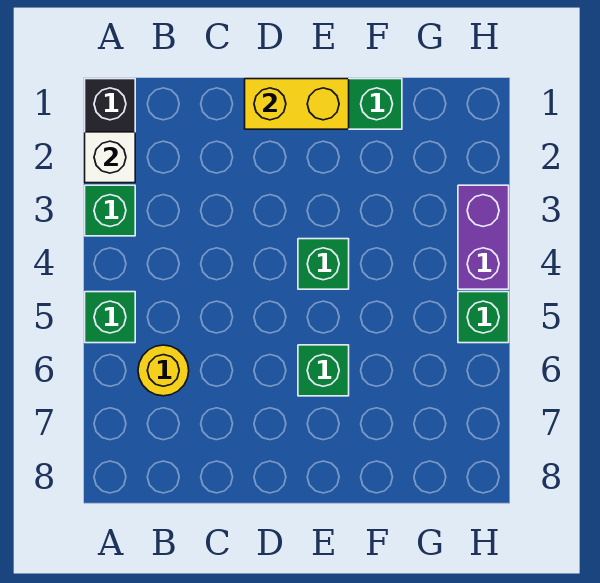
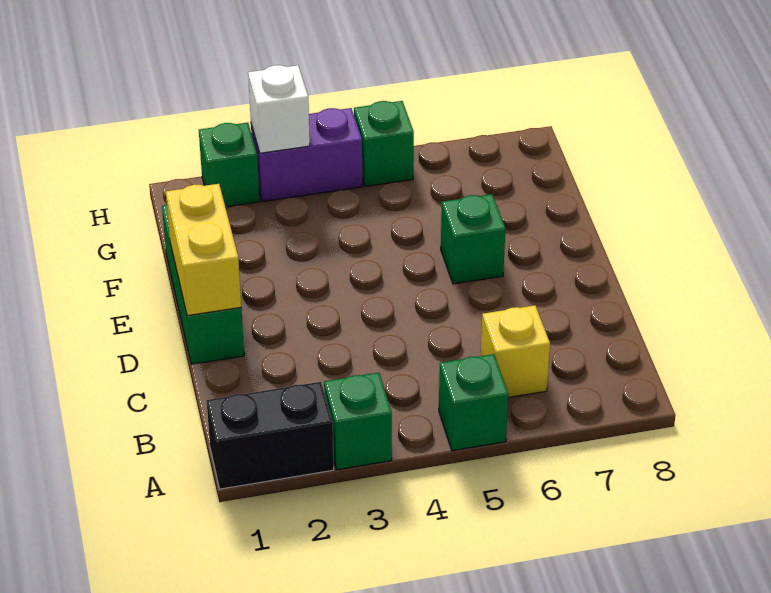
white brick A2 level 2 -> white brick H3 level 2
yellow round brick B6 level 1 -> yellow brick B6 level 1
green brick E4 level 1 -> green brick H2 level 1

